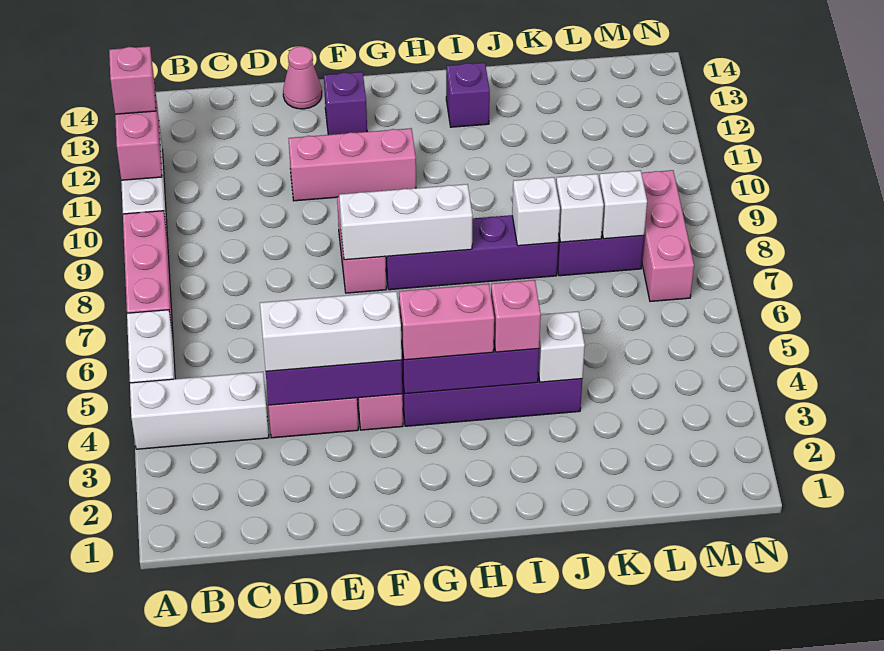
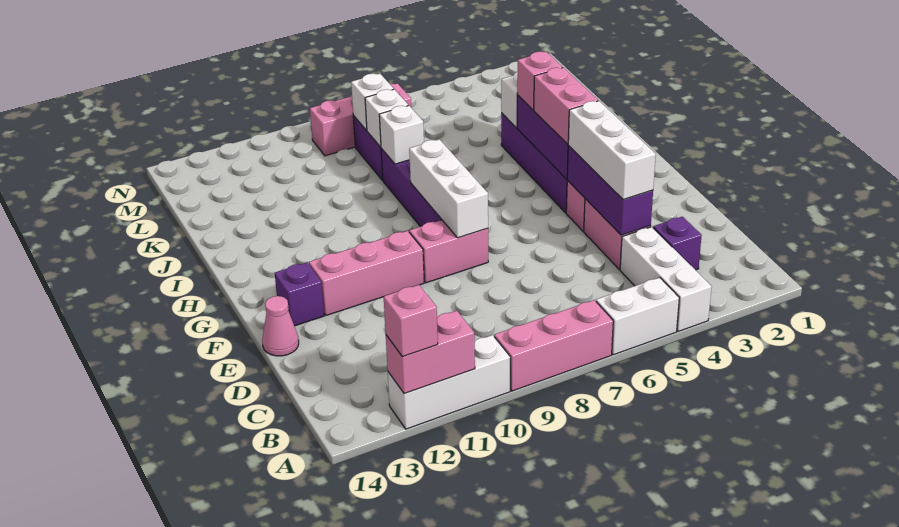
pink brick E11:G11 level 1 -> pink brick F10:F12 level 1
purple brick I13 level 1 -> purple brick C3 level 1

